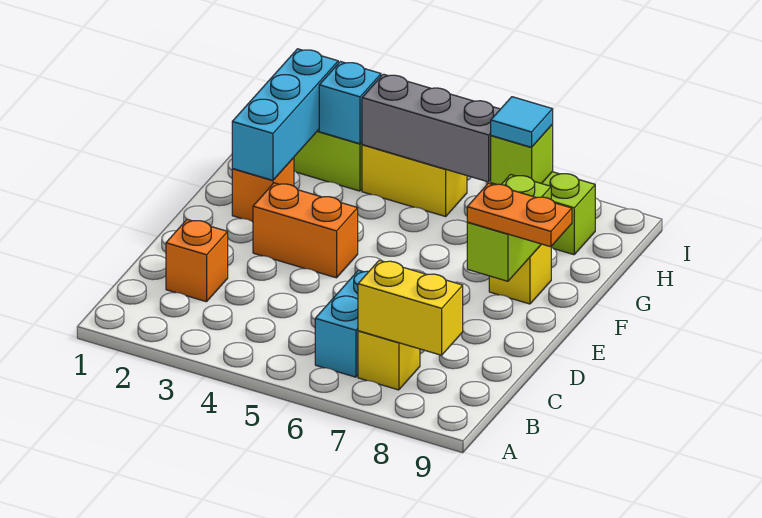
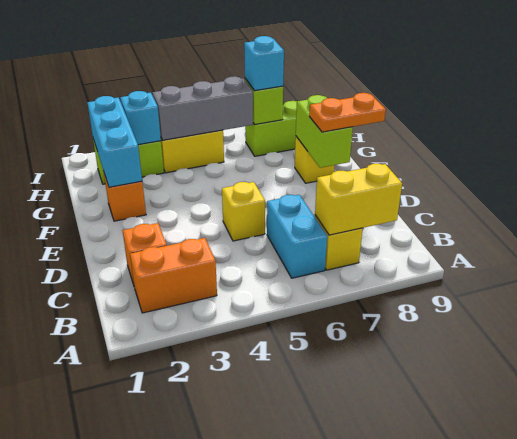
none -> yellow brick D5 level 1
orange brick E3:E4 level 1 -> orange brick B2:B3 level 1
cyan tile H7 level 3 -> cyan brick H7 level 3

